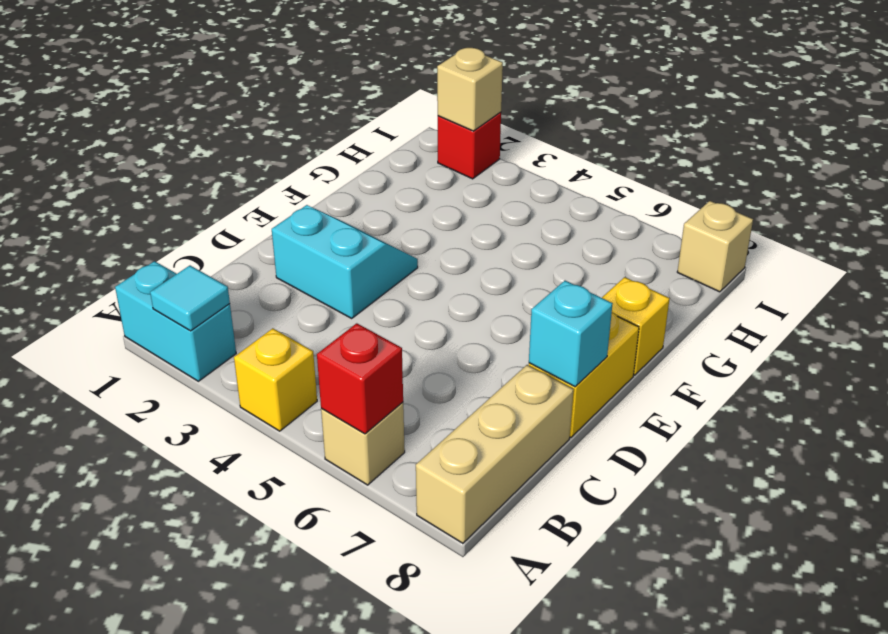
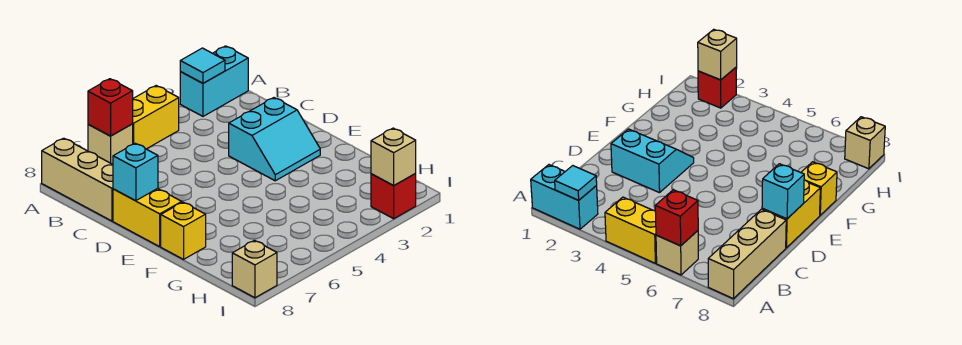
yellow brick A4 level 1 -> yellow brick A4:A5 level 1

